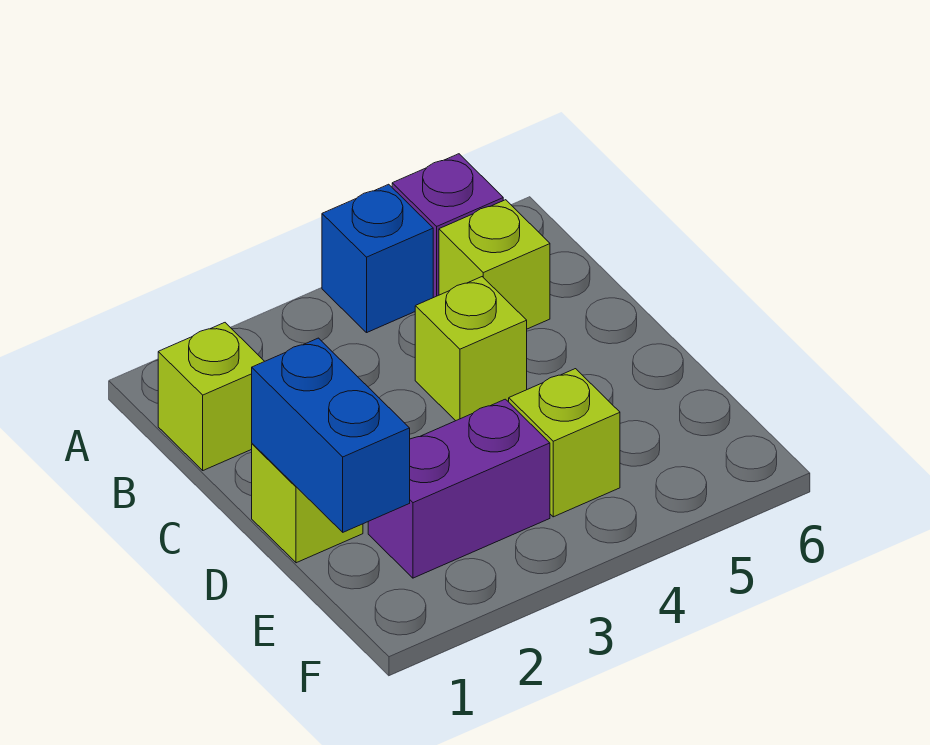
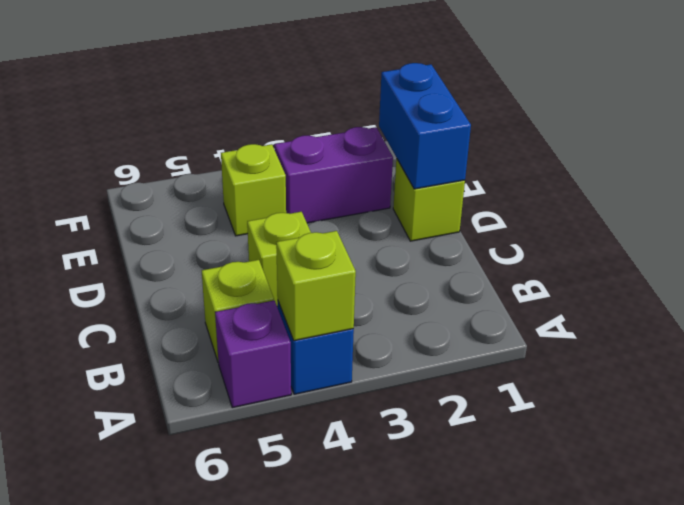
lime brick B1 level 1 -> lime brick A4 level 2

